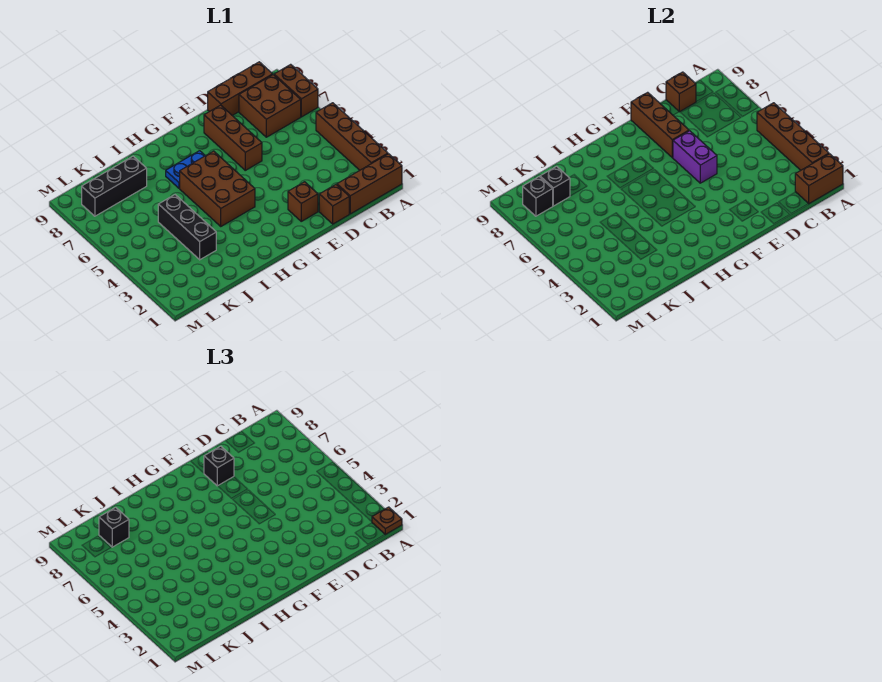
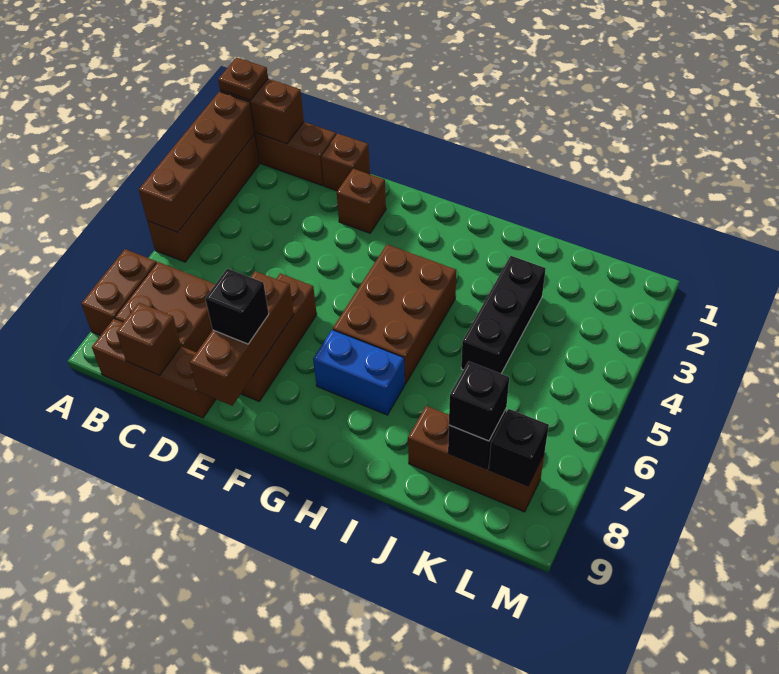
purple brick E5:E6 level 2 -> none
blue plate G7:H7 level 1 -> blue brick G7:H7 level 1
black brick J8:L8 level 1 -> brown brick J8:L8 level 1

